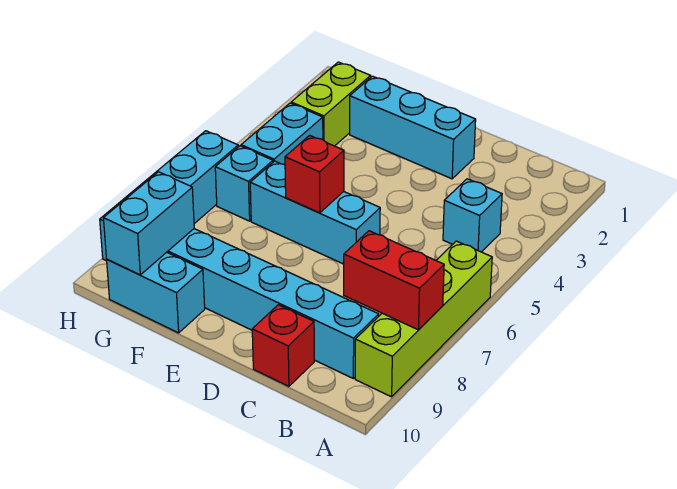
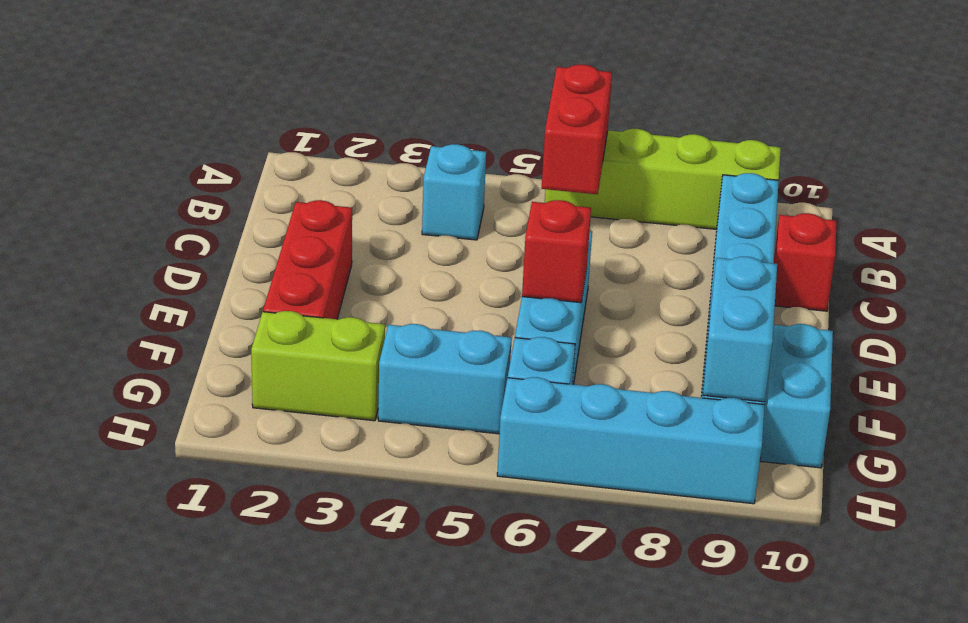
red brick A8:B8 level 2 -> red brick A6:B6 level 2
cyan brick D2:F2 level 1 -> red brick D2:F2 level 1
cyan brick G9:G10 level 2 -> cyan brick F9:G9 level 2

